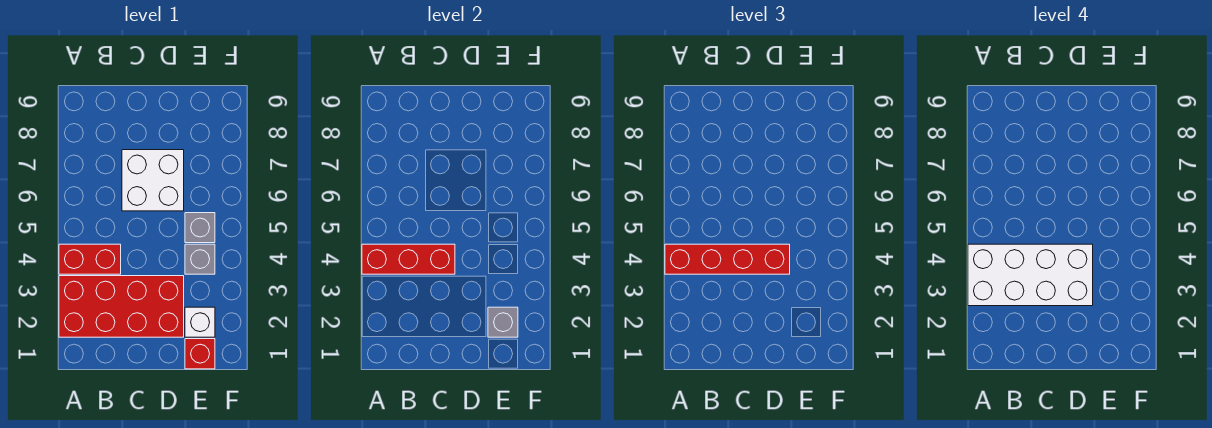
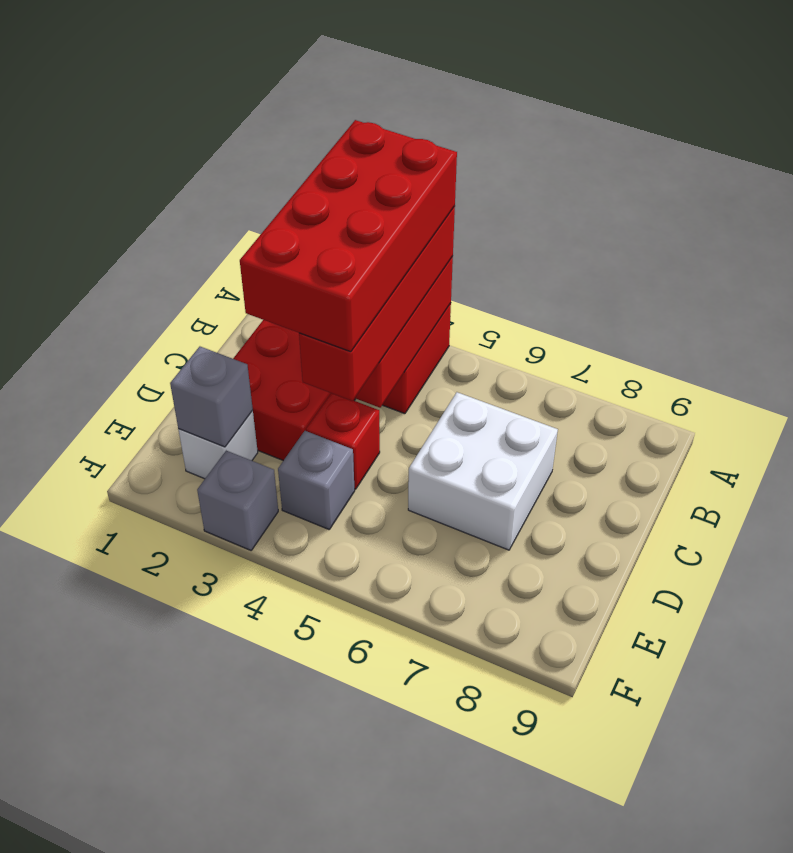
white brick A3:D4 level 4 -> red brick A3:D4 level 4
red brick E1 level 1 -> red brick D4 level 1
grey brick E5 level 1 -> grey brick F3 level 1

